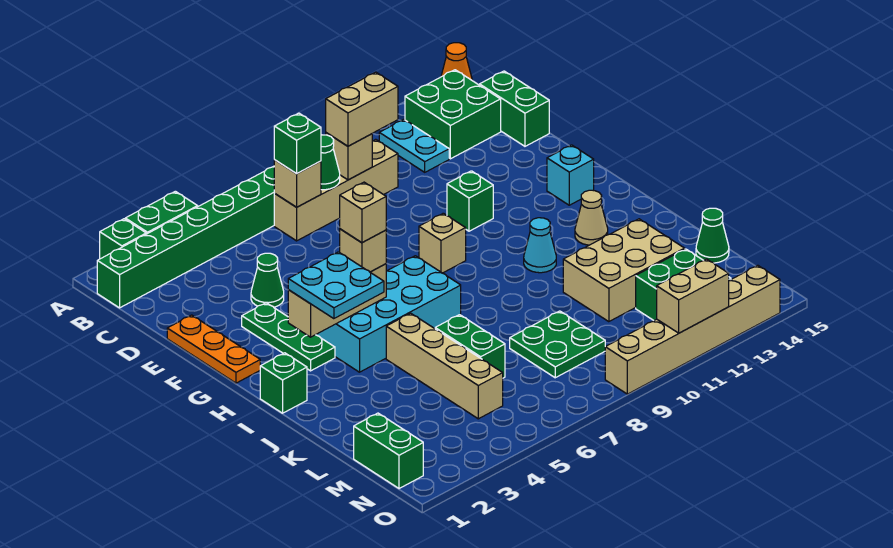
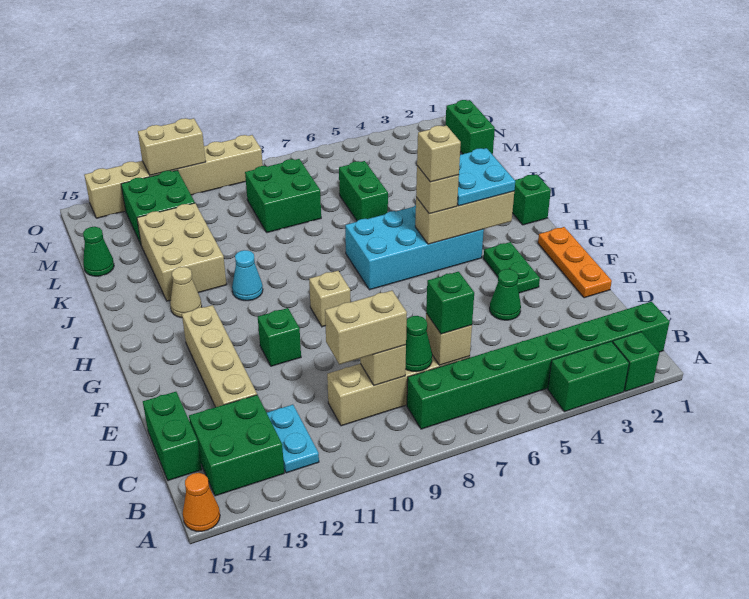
green plate F3:H3 level 1 -> green plate F3:G3 level 1
cyan brick G14 level 1 -> none
tan brick J5:M5 level 1 -> tan brick D13:G13 level 1
tan brick K11:L13 level 1 -> tan brick J12:L13 level 1
green plate L8:M9 level 1 -> green brick L8:M9 level 1

